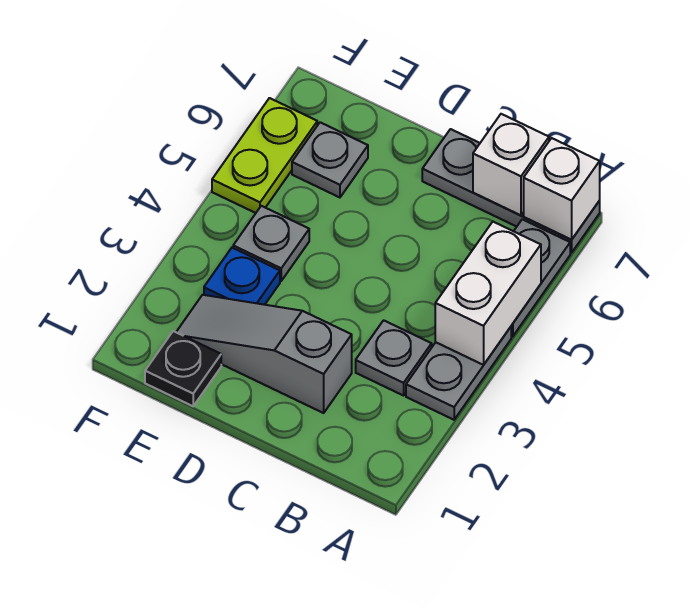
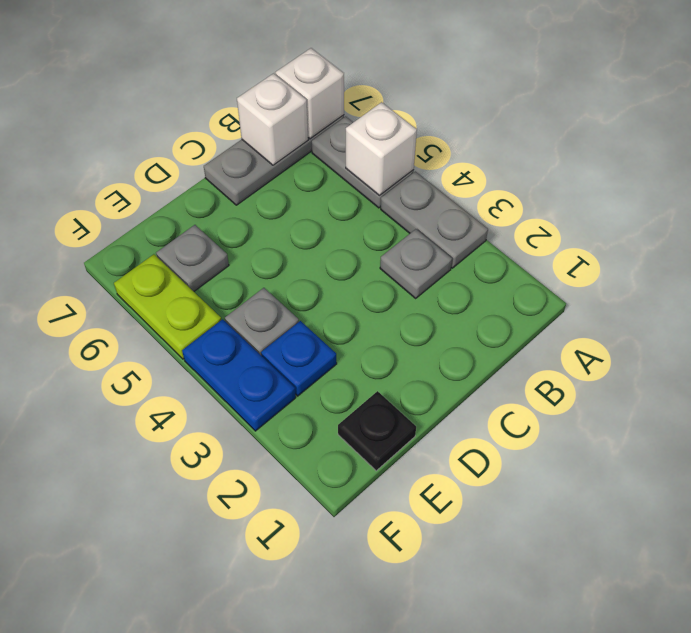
white brick A4:A5 level 2 -> white brick A5 level 2
grey slope C2:E2 level 1 top C -> none
none -> blue plate F3:F4 level 1

